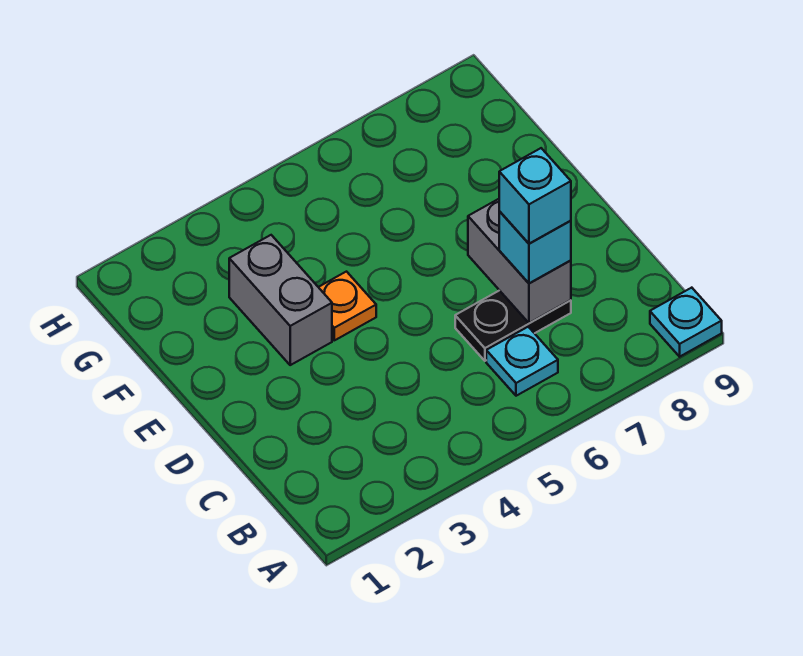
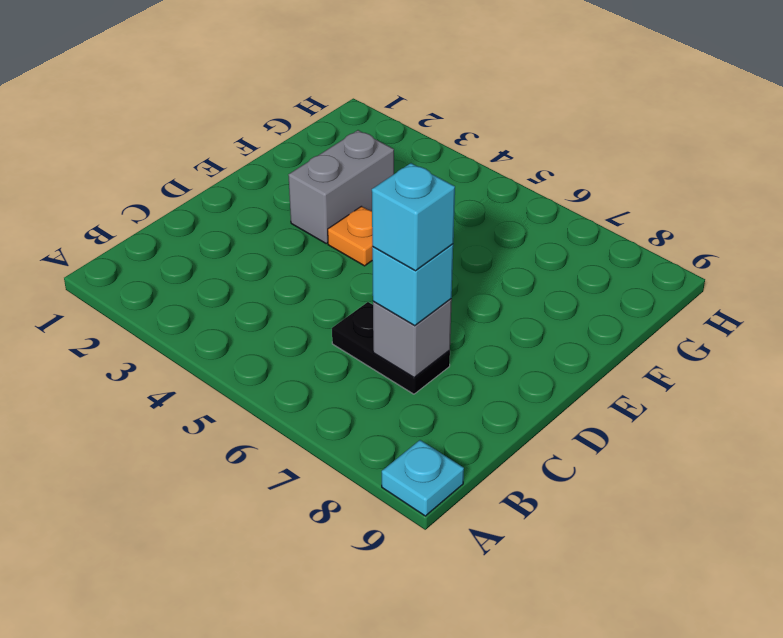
cyan plate B6 level 1 -> none
grey brick C7:D7 level 2 -> grey brick C7 level 2

